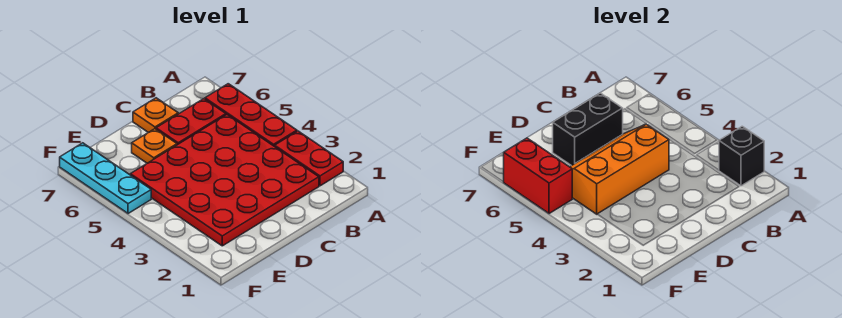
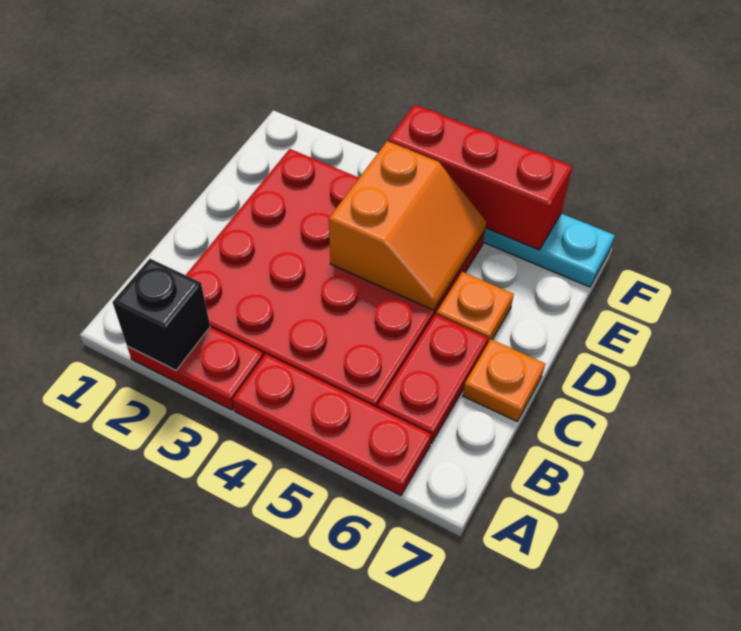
orange slope C4:E5 level 2 top 4 -> orange slope D4:E5 level 2 top 4
black brick C6:D6 level 2 -> none
red brick F5:F6 level 2 -> red brick F4:F6 level 2

